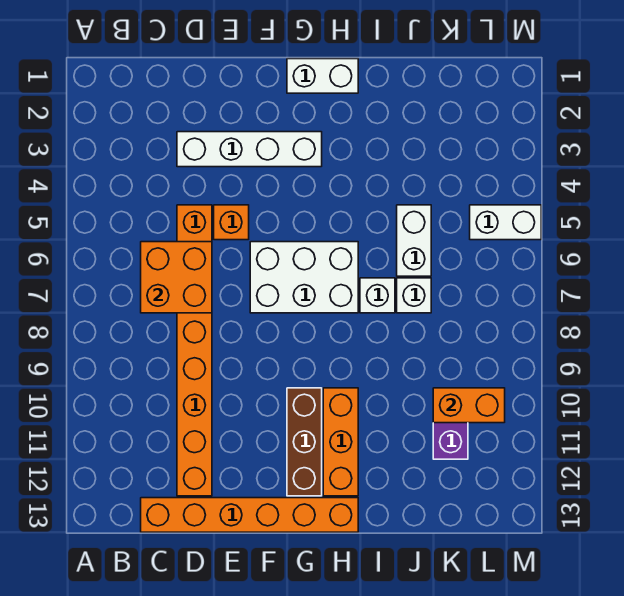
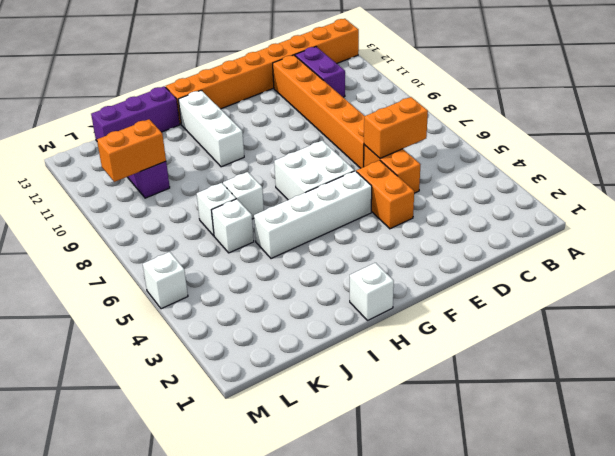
orange brick C6:D7 level 2 -> orange brick C6:D6 level 2
none -> purple brick C11:C12 level 1
orange brick C13:H13 level 1 -> orange brick A13:H13 level 1
white brick D3:G3 level 1 -> white brick F5:I5 level 1
orange brick E5 level 1 -> orange brick E4:E5 level 1
white brick F6:H7 level 1 -> white brick F6:G7 level 1
white brick G1:H1 level 1 -> white brick H1 level 1
brown brick G10:G12 level 1 -> none
orange brick H10:H12 level 1 -> white brick H10:H12 level 1
none -> purple brick I13:K13 level 1
white brick J5:J6 level 1 -> white brick J6 level 1
white brick L5:M5 level 1 -> white brick M5 level 1

